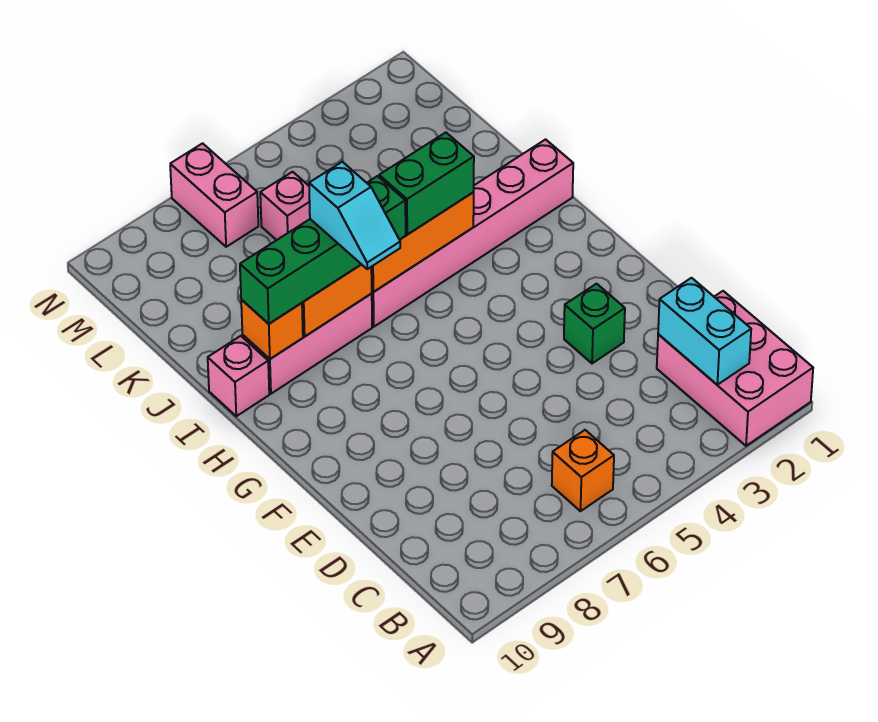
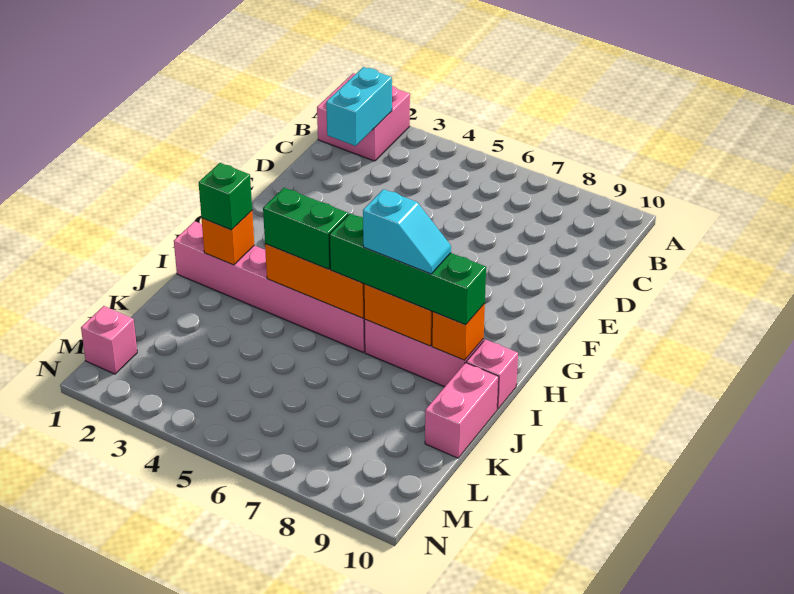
pink brick A1:C2 level 1 -> pink brick A1:B2 level 1
orange brick B6 level 1 -> orange brick I2 level 2
green brick E3 level 1 -> green brick I2 level 3
cyan slope H7:I7 level 4 top I -> cyan slope I7:I8 level 4 top 7
pink brick L6 level 1 -> pink brick M1 level 1
pink brick M7:N7 level 1 -> pink brick J10:K10 level 1

